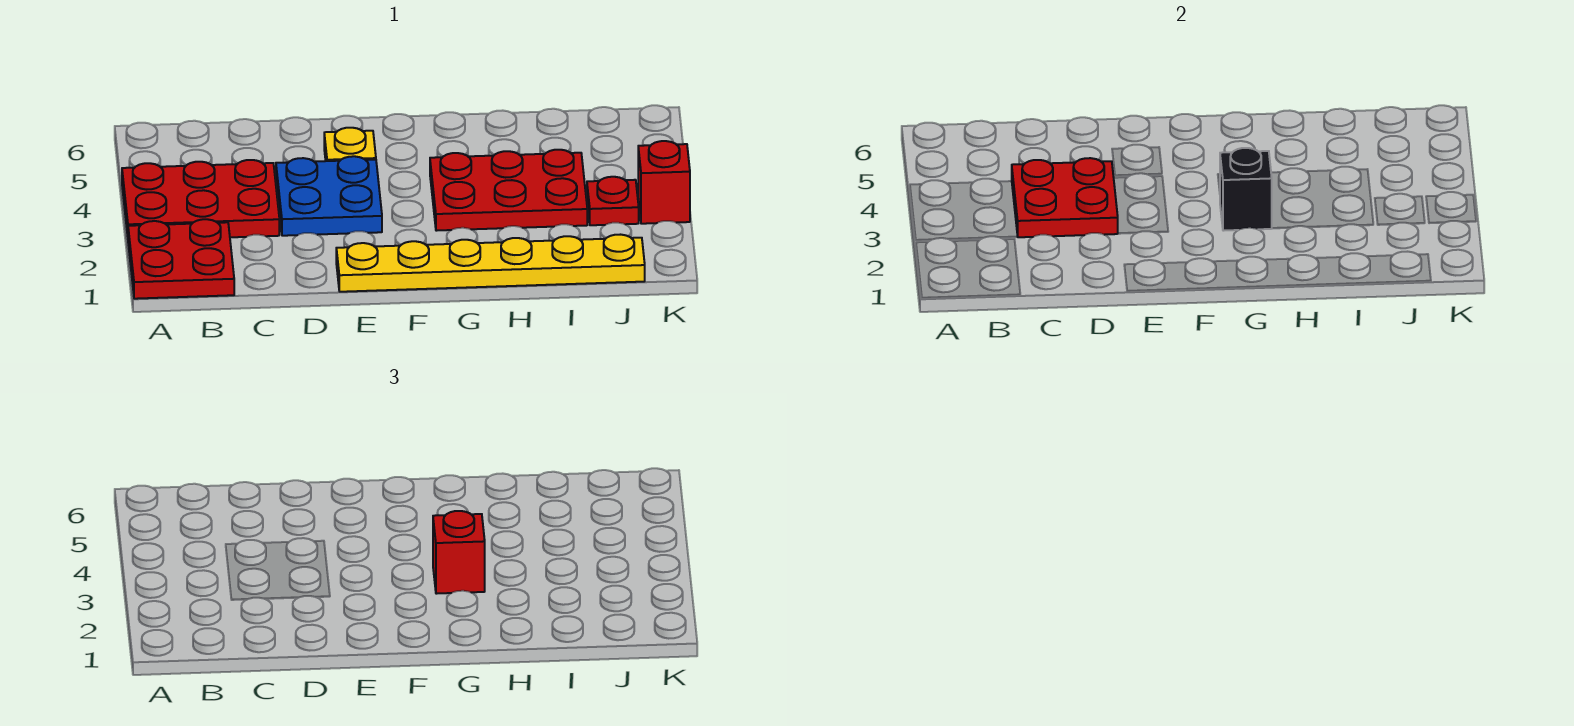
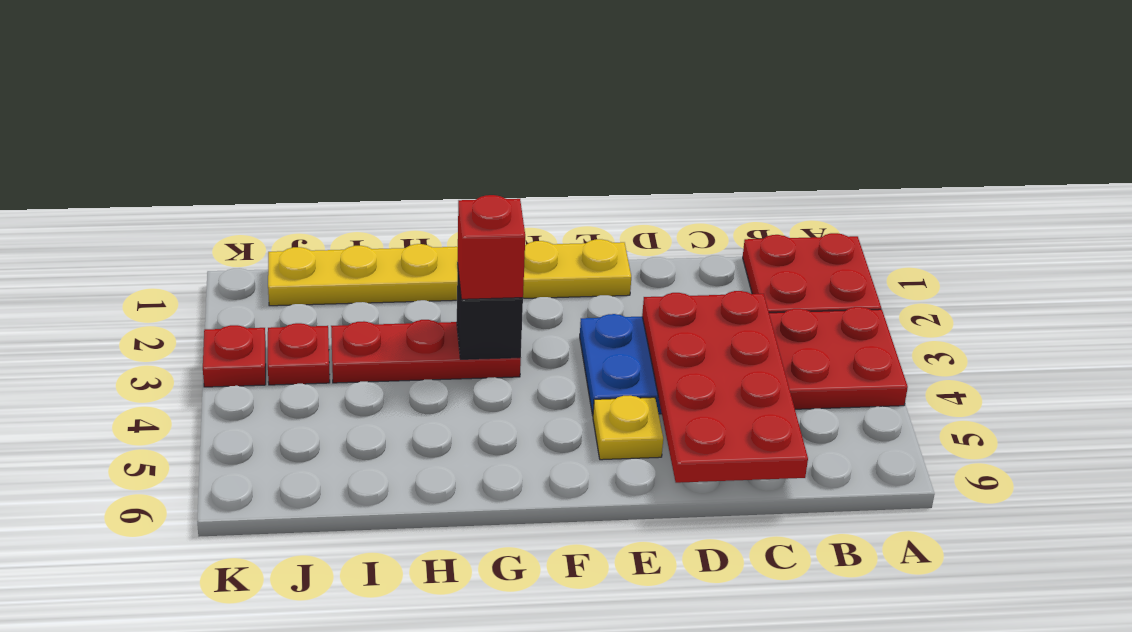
red plate C3:D4 level 2 -> red plate C3:D6 level 2
red plate G3:I4 level 1 -> red plate G3:I3 level 1
red brick K3 level 1 -> red plate K3 level 1

